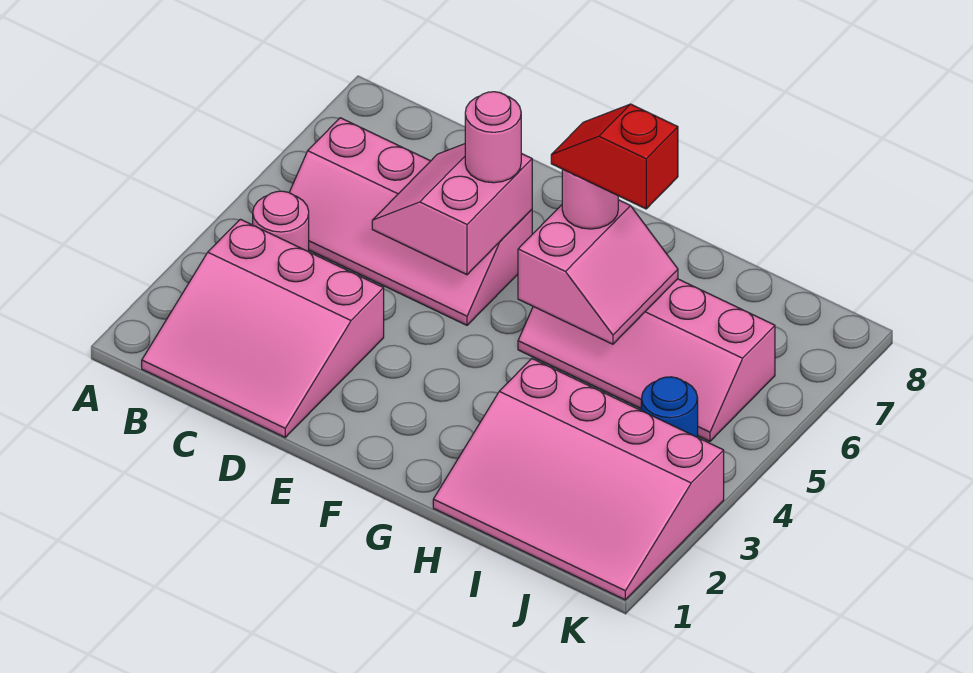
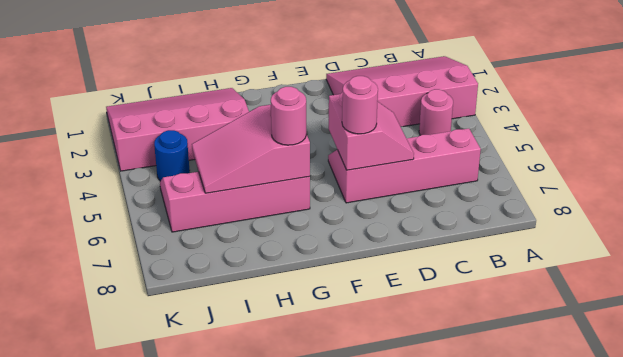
pink slope B1:D3 level 1 top 3 -> pink slope A1:D3 level 1 top 3
pink slope G5:H6 level 2 top G -> pink slope G5:I6 level 2 top G
red slope G6:H6 level 4 top H -> none

